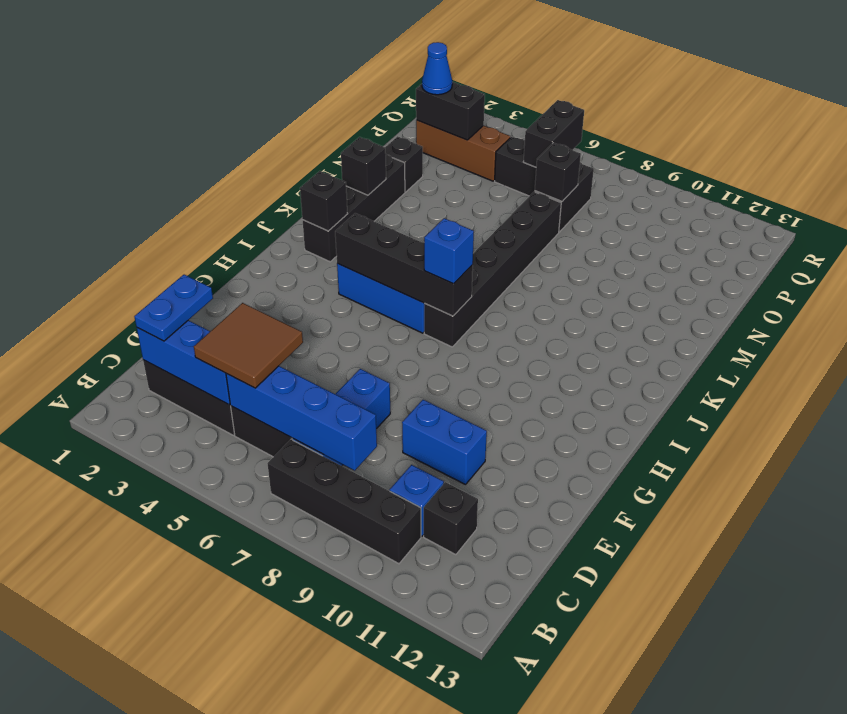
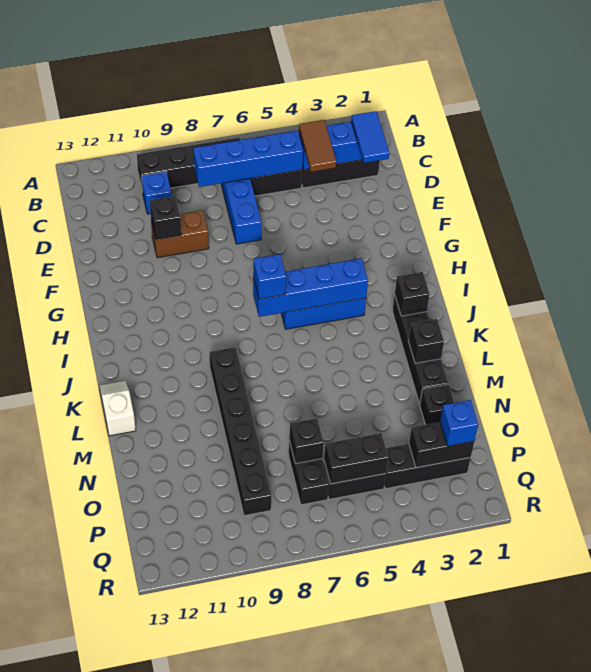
blue plate C2:D2 level 3 -> blue tile C2:D2 level 3
brown tile C4:D5 level 3 -> brown tile C4:D4 level 3
black brick C11 level 1 -> black brick E10 level 2
blue brick E9:E10 level 1 -> brown brick E9:E10 level 1
black brick I4:I7 level 2 -> blue brick I4:I7 level 2
black brick I7:N7 level 1 -> black brick K9:P9 level 1
none -> white slope K13:L13 level 1 top L
brown brick P2:P4 level 1 -> black brick P2:P4 level 1
blue cone P2 level 3 -> blue brick P2 level 3
black brick P6:Q6 level 2 -> black brick P5:P6 level 2

